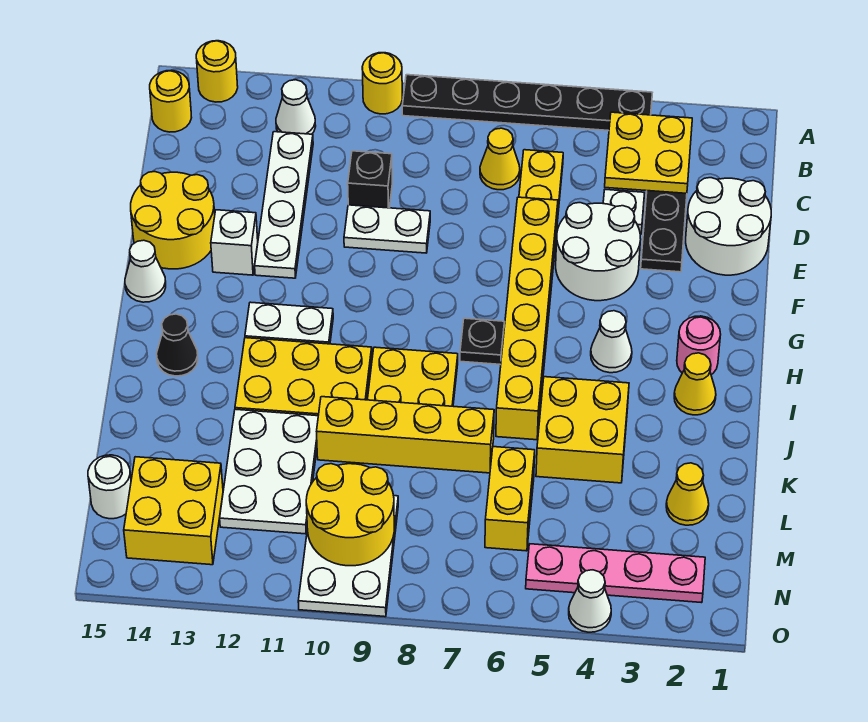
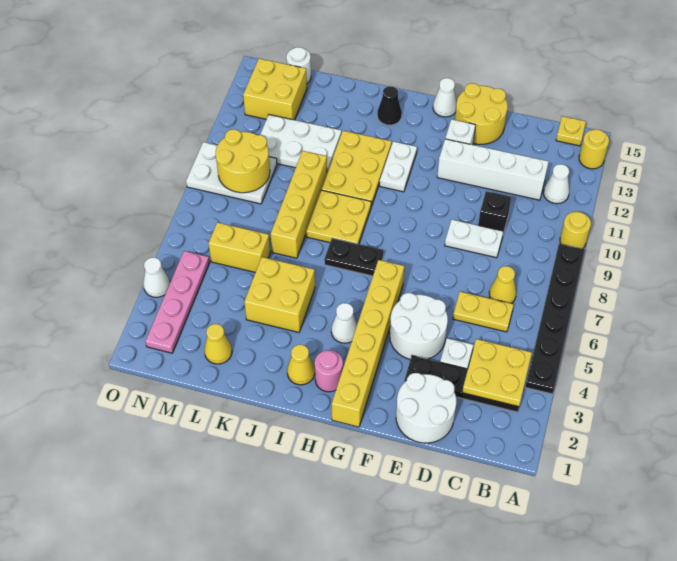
yellow round brick B15 level 1 -> yellow plate B15 level 1
white plate C12:F12 level 1 -> white brick C12:F12 level 1
yellow brick E6:J6 level 1 -> yellow brick G1:G6 level 1
white plate E9:E10 level 1 -> white plate D9:E9 level 1
black plate H7 level 1 -> black plate H7:I7 level 1

